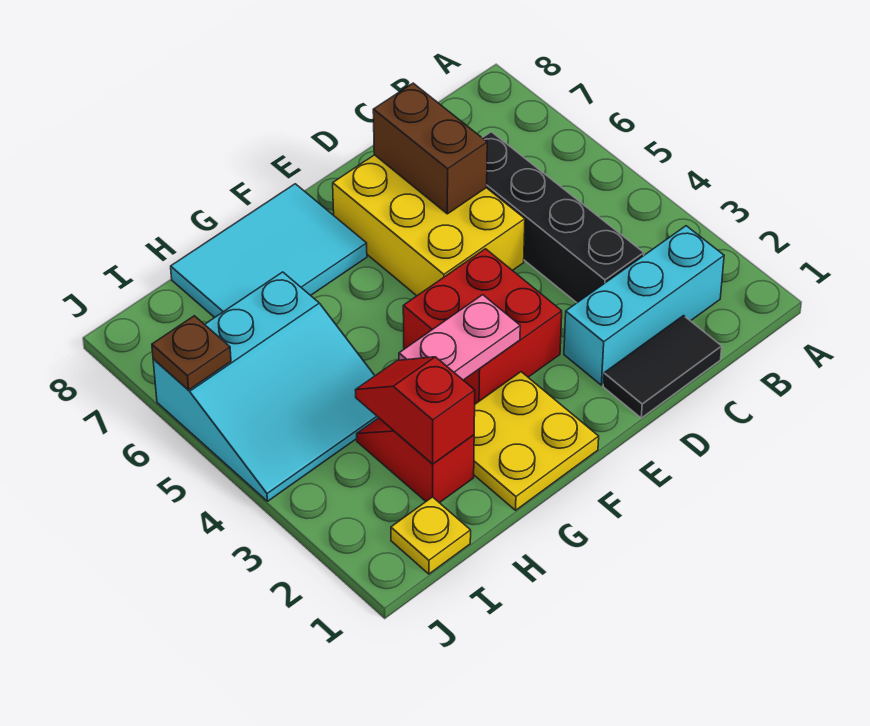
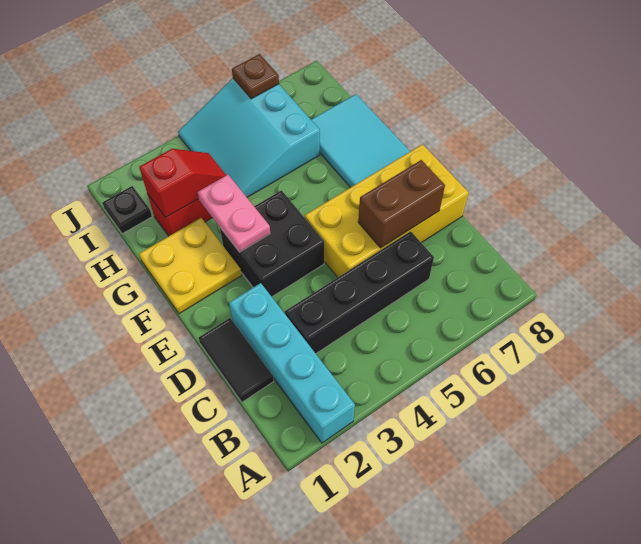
cyan brick B2:D2 level 1 -> cyan brick A2:D2 level 1
yellow brick D5:E7 level 1 -> yellow brick D5:E8 level 1
red brick E3:F4 level 1 -> black brick E3:F4 level 1
yellow plate I1 level 1 -> black plate I1 level 1

